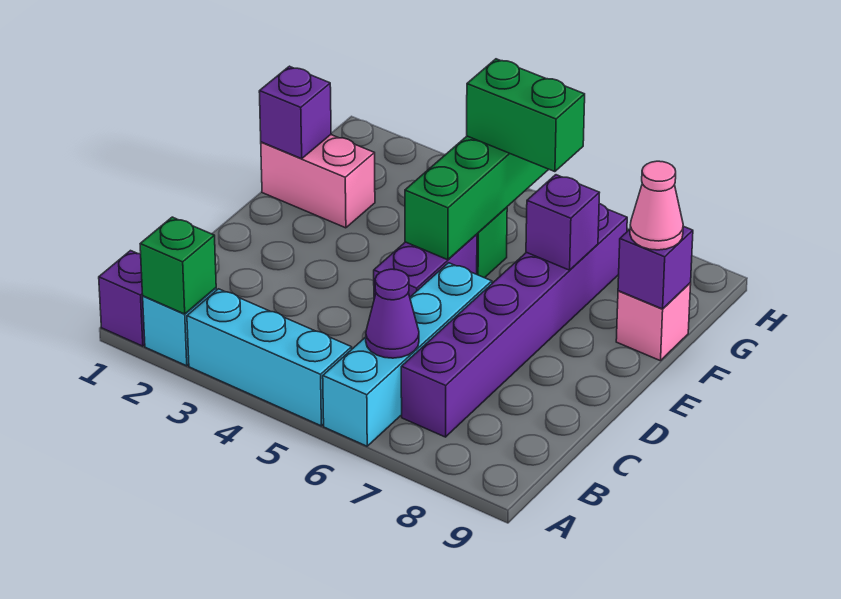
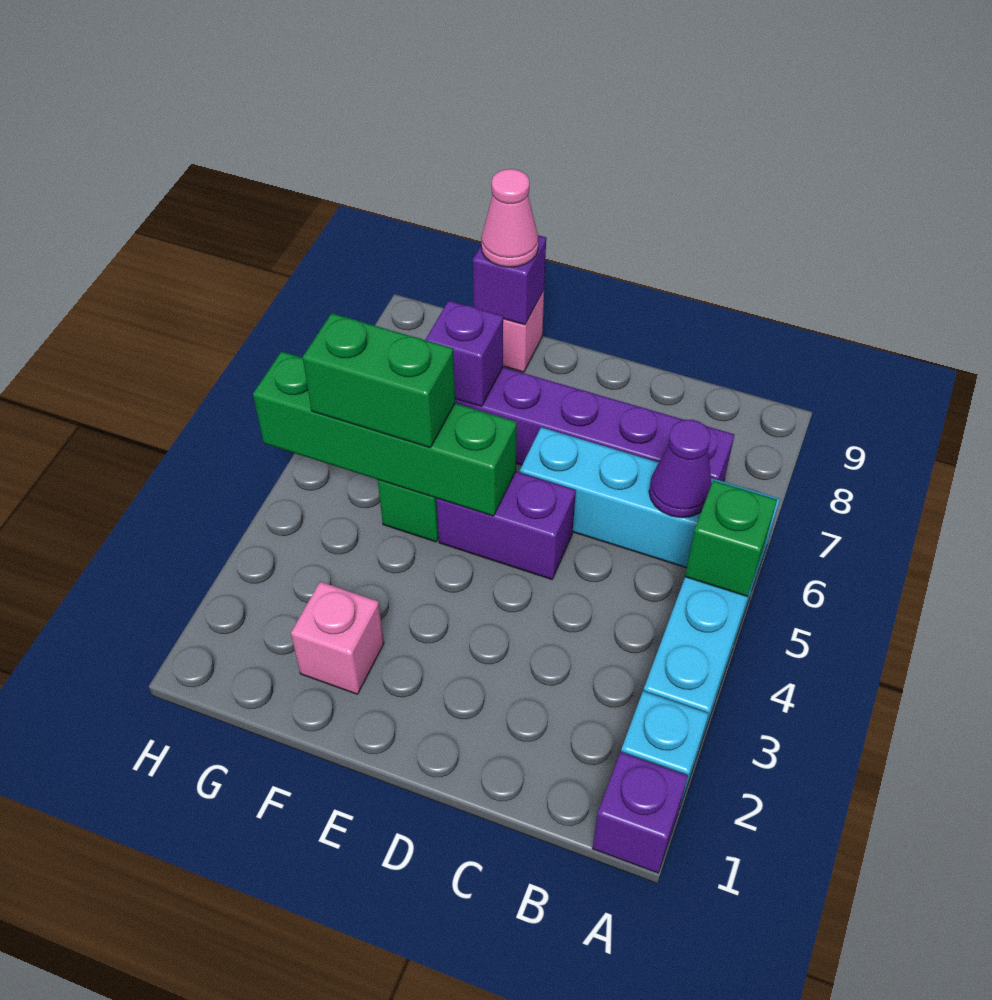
green brick A2 level 2 -> green brick A5 level 2
pink brick F1:F2 level 1 -> pink brick F2 level 1
purple brick F1 level 2 -> none
green brick G5:G6 level 3 -> green brick F5:G5 level 3

